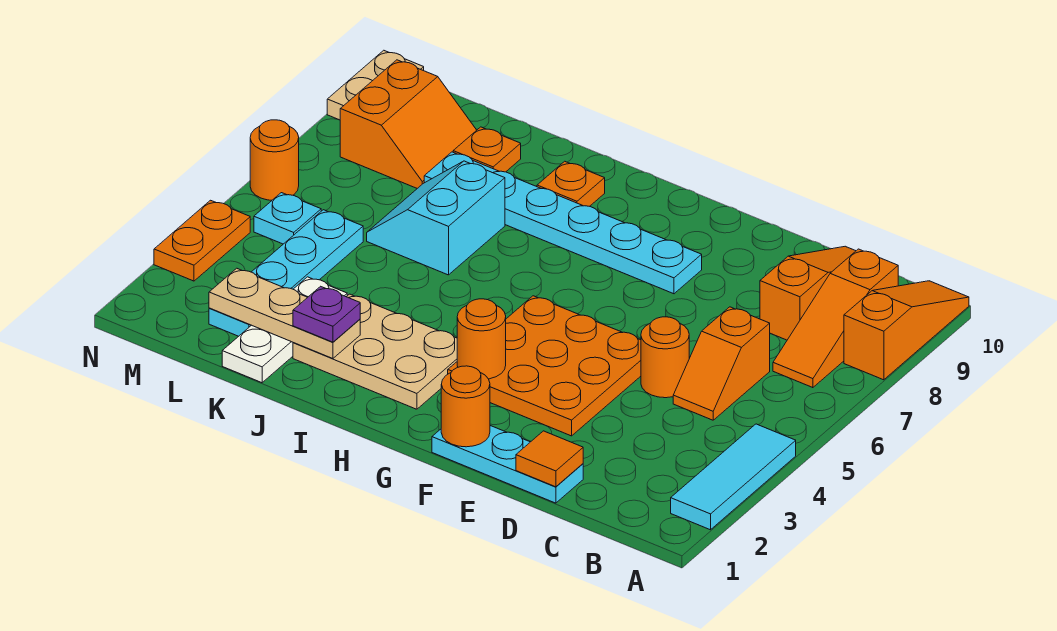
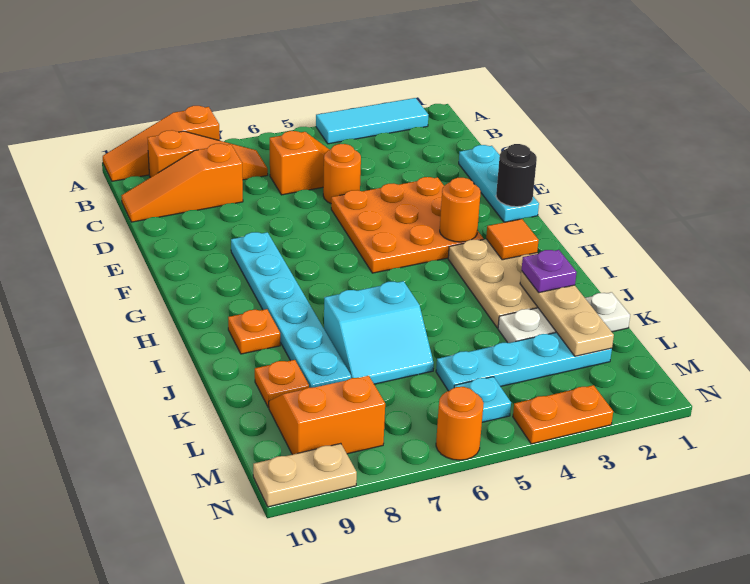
orange tile D1 level 2 -> orange tile H2 level 2
orange round brick F1 level 2 -> black round brick F1 level 2

